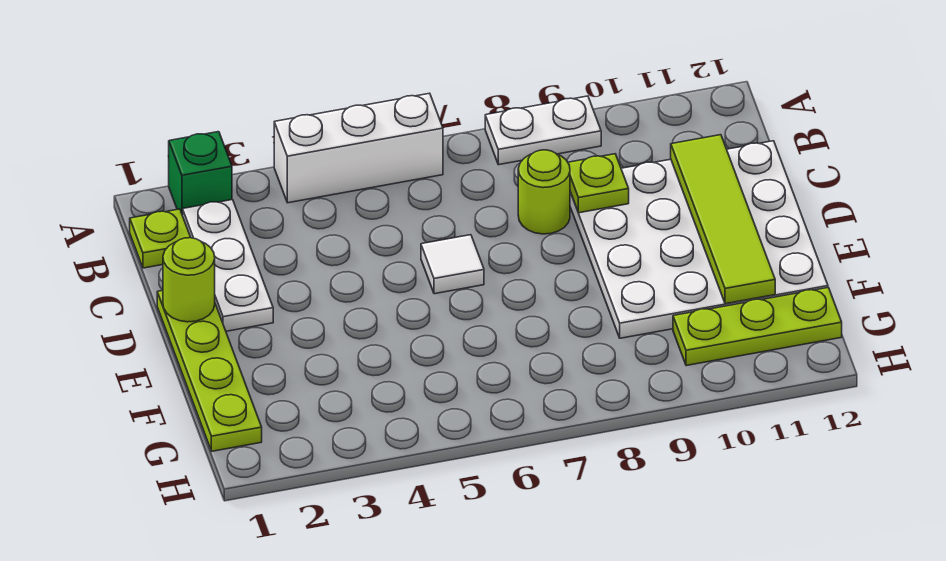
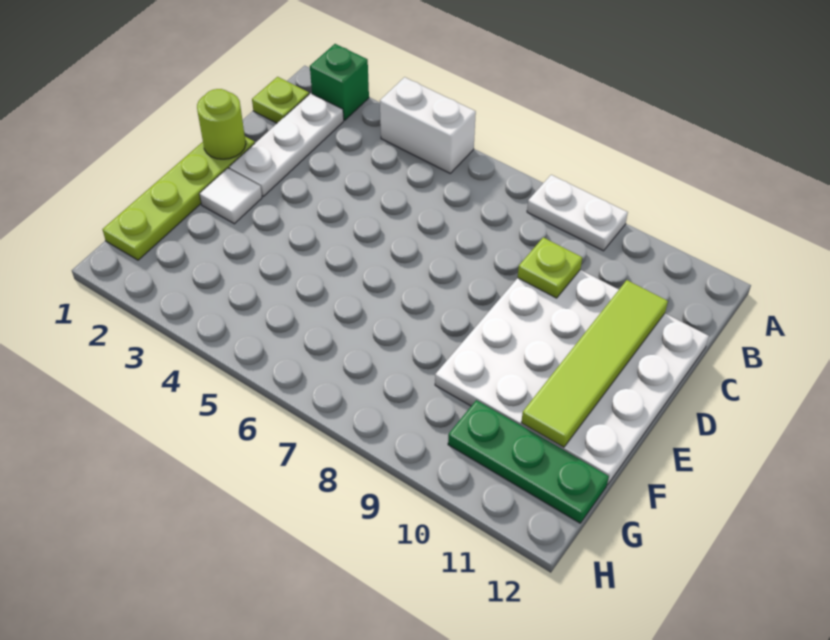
white brick A4:A6 level 1 -> white brick A4:A5 level 1
lime round brick C8 level 1 -> none
white tile D6 level 1 -> white tile E2 level 1
lime plate G10:G12 level 1 -> green plate G10:G12 level 1

